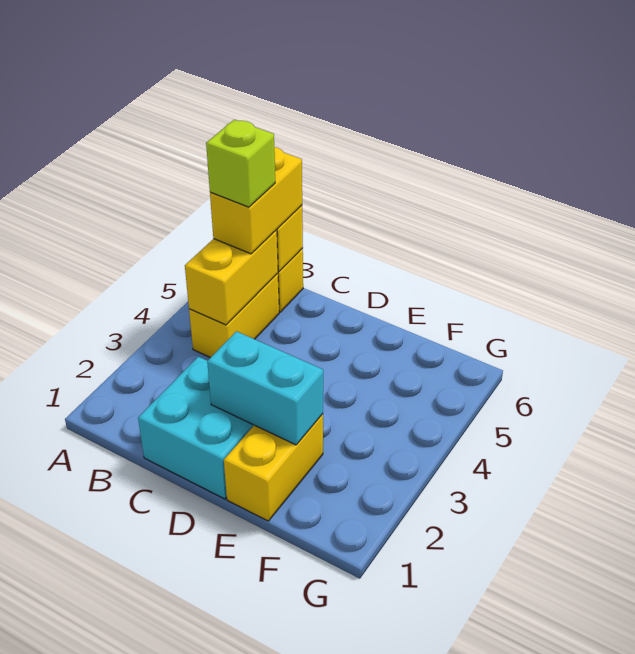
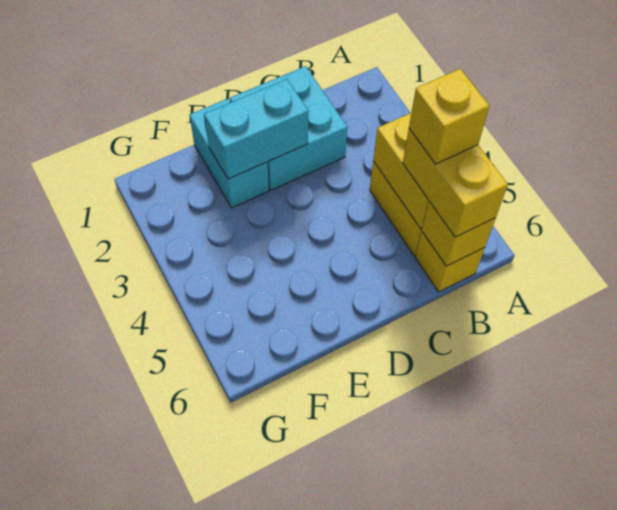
lime brick B5 level 4 -> yellow brick B5 level 4
yellow brick E1:E2 level 1 -> cyan brick E1:E2 level 1

